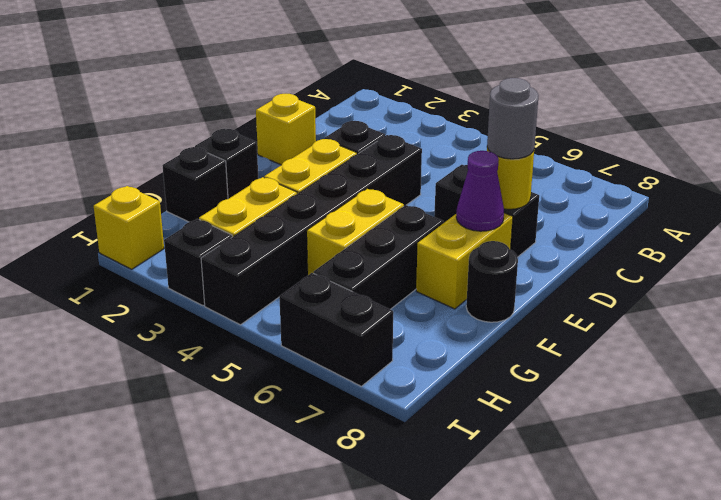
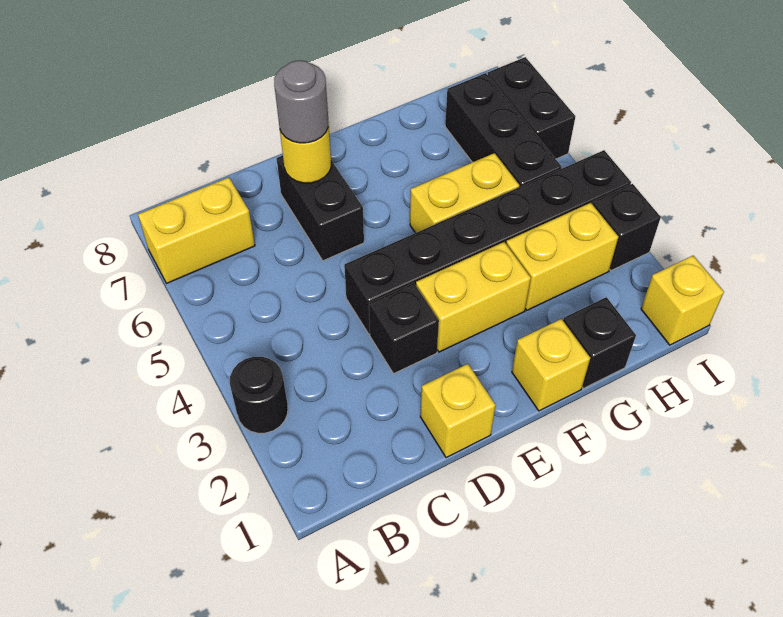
yellow brick E7:F7 level 1 -> yellow brick A7:B7 level 1
purple cone E7 level 2 -> none
black brick F1 level 1 -> yellow brick F1 level 1
black brick F6:H6 level 1 -> black brick H5:H7 level 1
black round brick F8 level 1 -> black round brick A3 level 1

